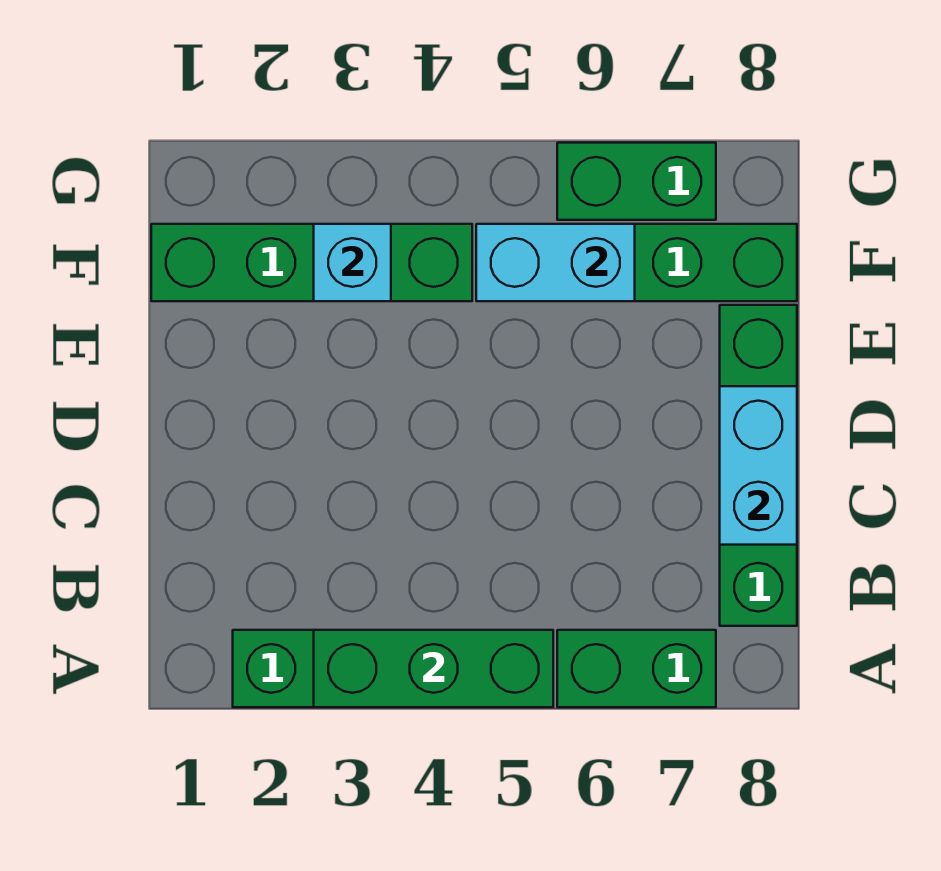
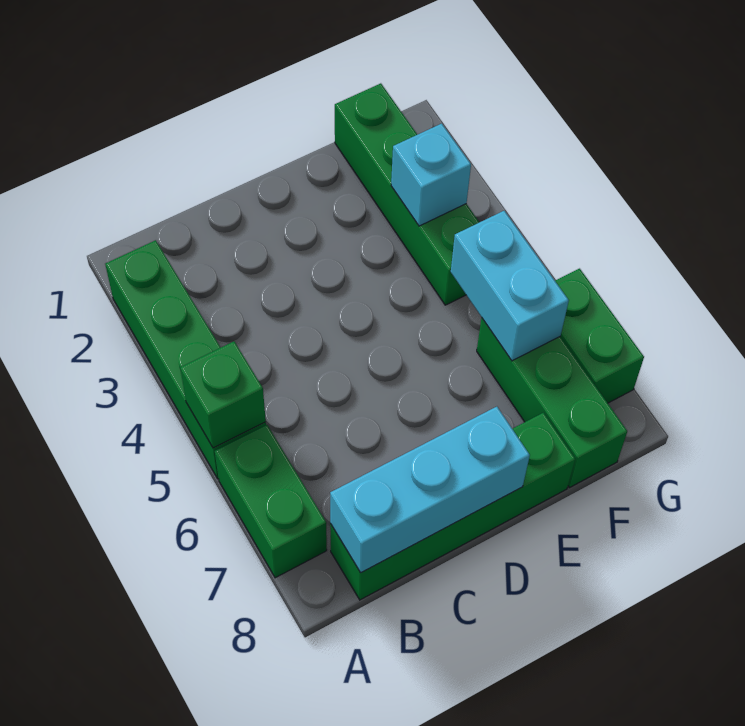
green brick A3:A5 level 2 -> green brick A5 level 2
cyan brick C8:D8 level 2 -> cyan brick B8:D8 level 2

